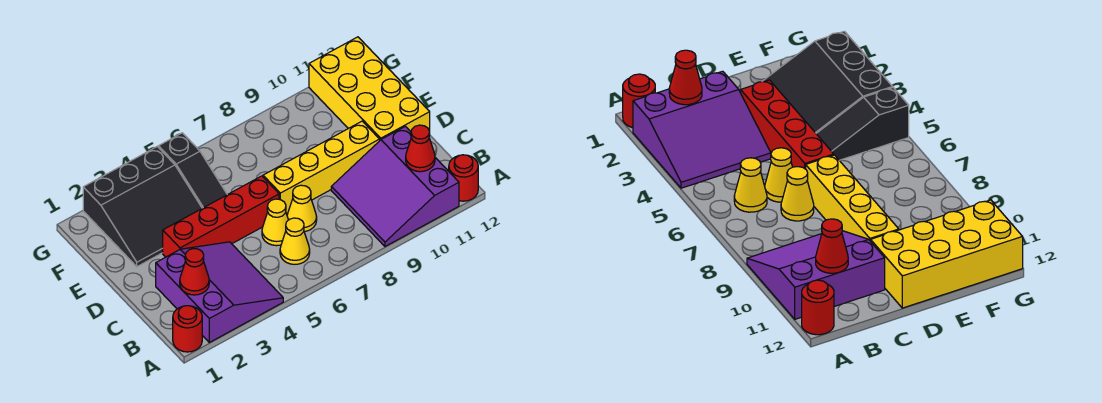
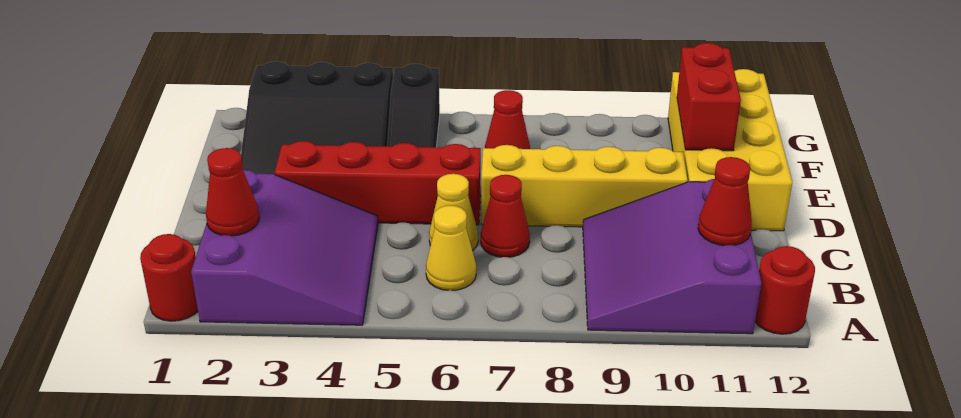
yellow cone C7 level 1 -> red cone C7 level 1
none -> red brick E11:F11 level 2
none -> red cone F7 level 1

